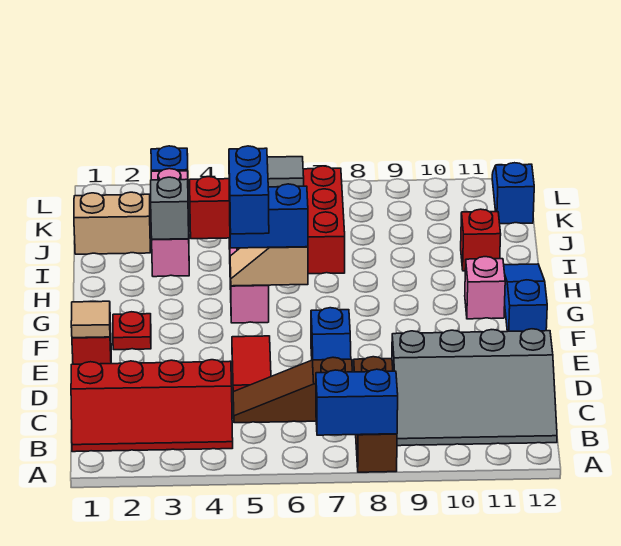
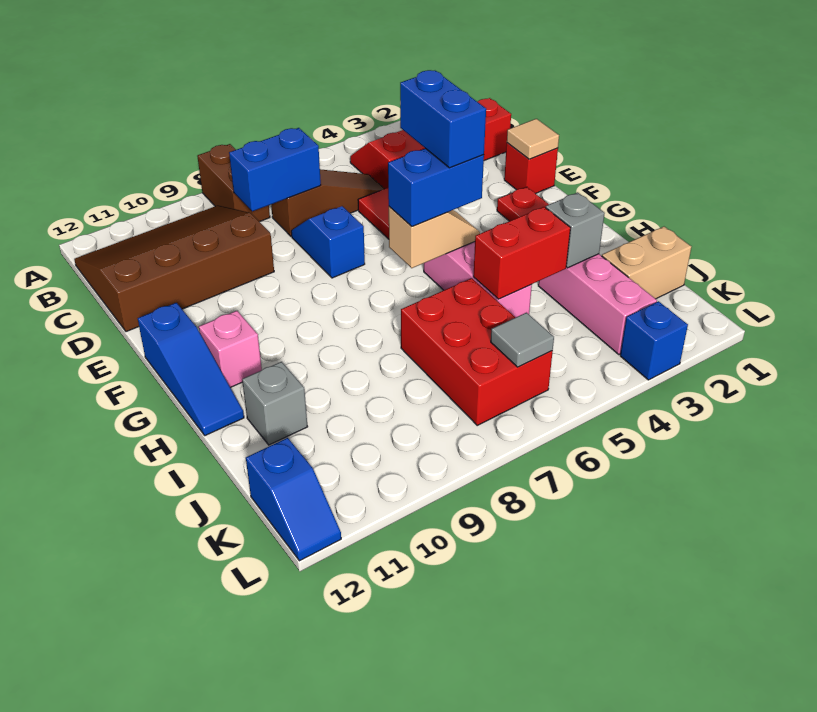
blue brick A7:A8 level 2 -> blue brick C7:C8 level 2
brown brick A8:C8 level 1 -> brown brick A8:B8 level 1
grey slope B9:D12 level 1 top D -> brown slope B9:D12 level 1 top D
red brick I11 level 1 -> grey brick I11 level 1

